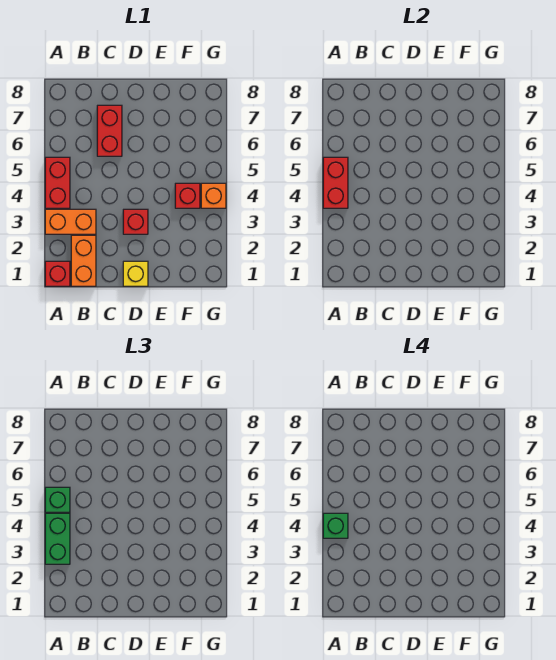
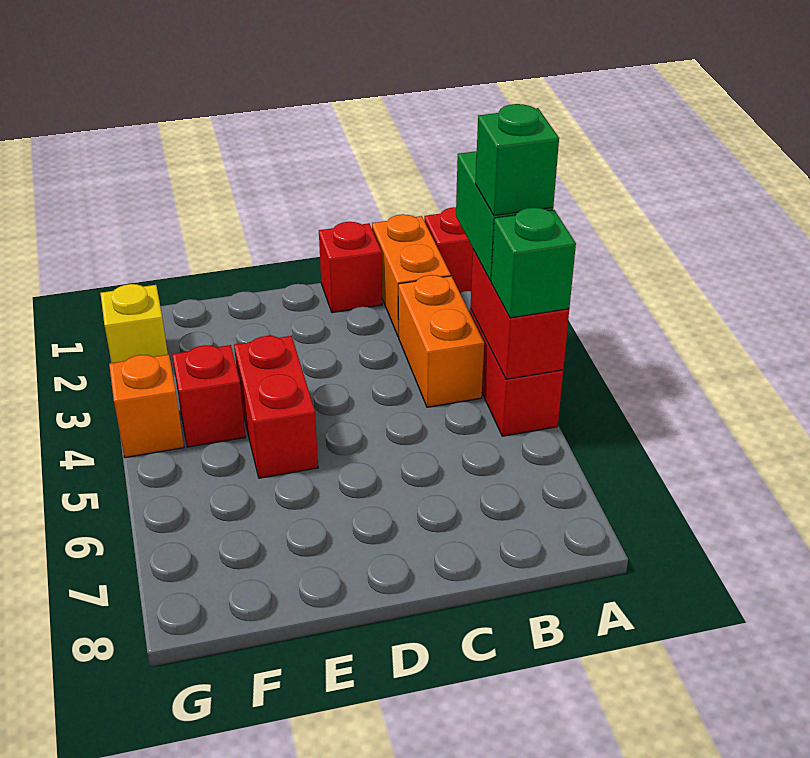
orange brick A3:B3 level 1 -> orange brick B3:B4 level 1
red brick C6:C7 level 1 -> red brick E4:E5 level 1
yellow brick D1 level 1 -> yellow brick G2 level 1
red brick D3 level 1 -> red brick C1 level 1

